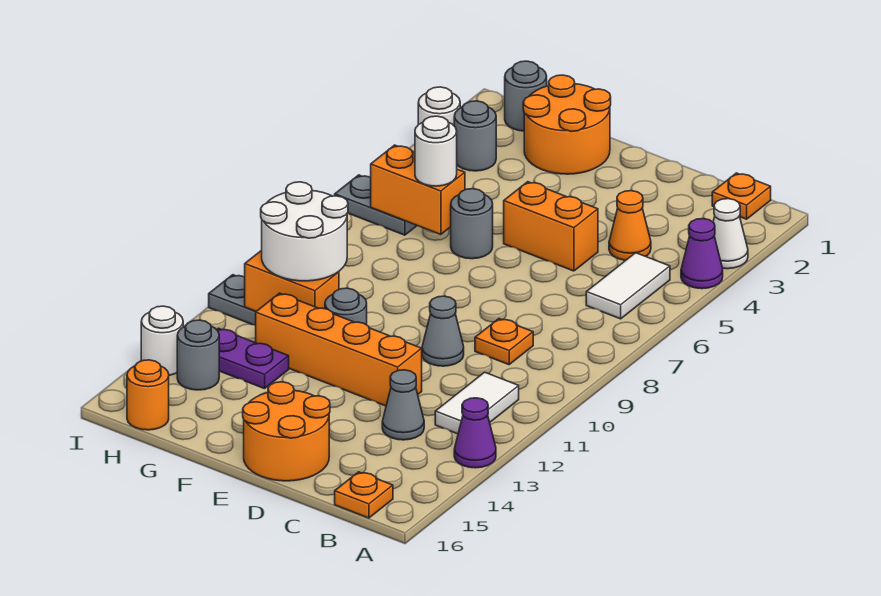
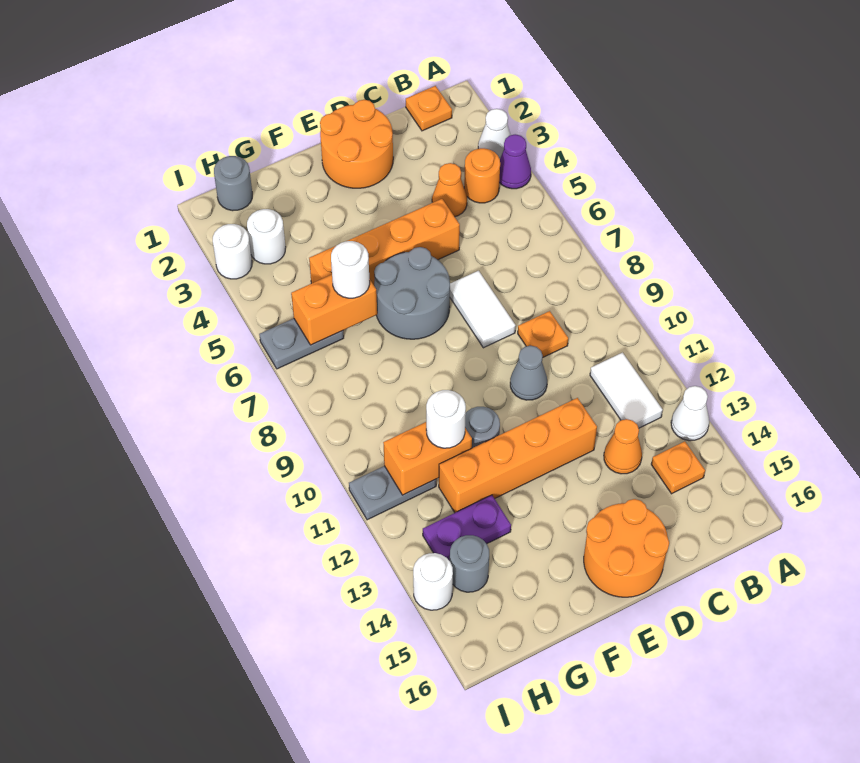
purple cone A13 level 1 -> white cone A13 level 1
white tile B5:B6 level 1 -> white tile D7:D8 level 1
orange plate B16 level 1 -> orange plate B14 level 1
grey cone C13 level 1 -> orange cone C13 level 1
orange brick D5:E5 level 1 -> orange brick D5:G5 level 1
orange round brick F1:G2 level 1 -> orange round brick D1:E2 level 1
grey round brick F6 level 1 -> grey round brick E6:F7 level 1
white round brick G10:H11 level 3 -> white round brick G11 level 3
grey round brick H3 level 1 -> white round brick H3 level 1
orange round brick H16 level 1 -> orange round brick B4 level 1

